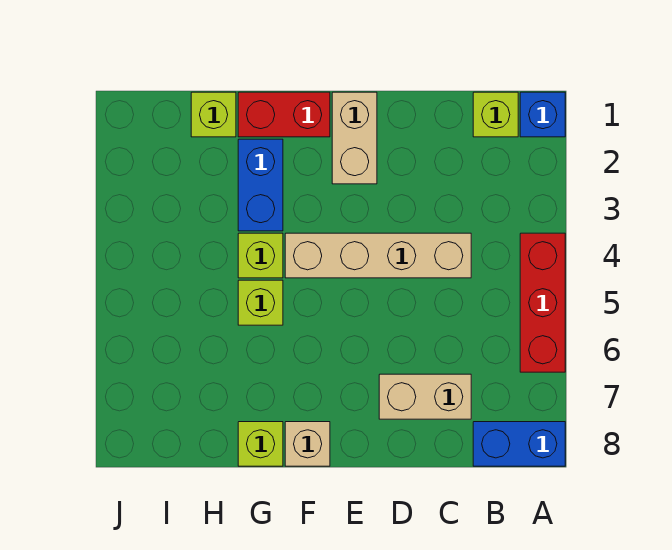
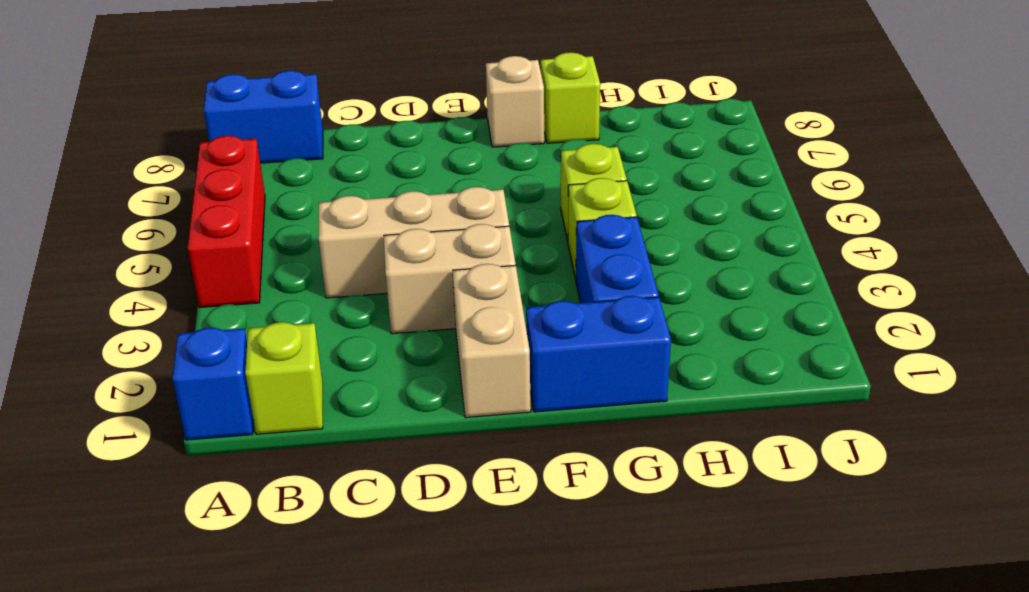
tan brick C4:F4 level 1 -> tan brick C4:E4 level 1
tan brick C7:D7 level 1 -> tan brick D3:E3 level 1
red brick F1:G1 level 1 -> blue brick F1:G1 level 1
lime brick H1 level 1 -> none

